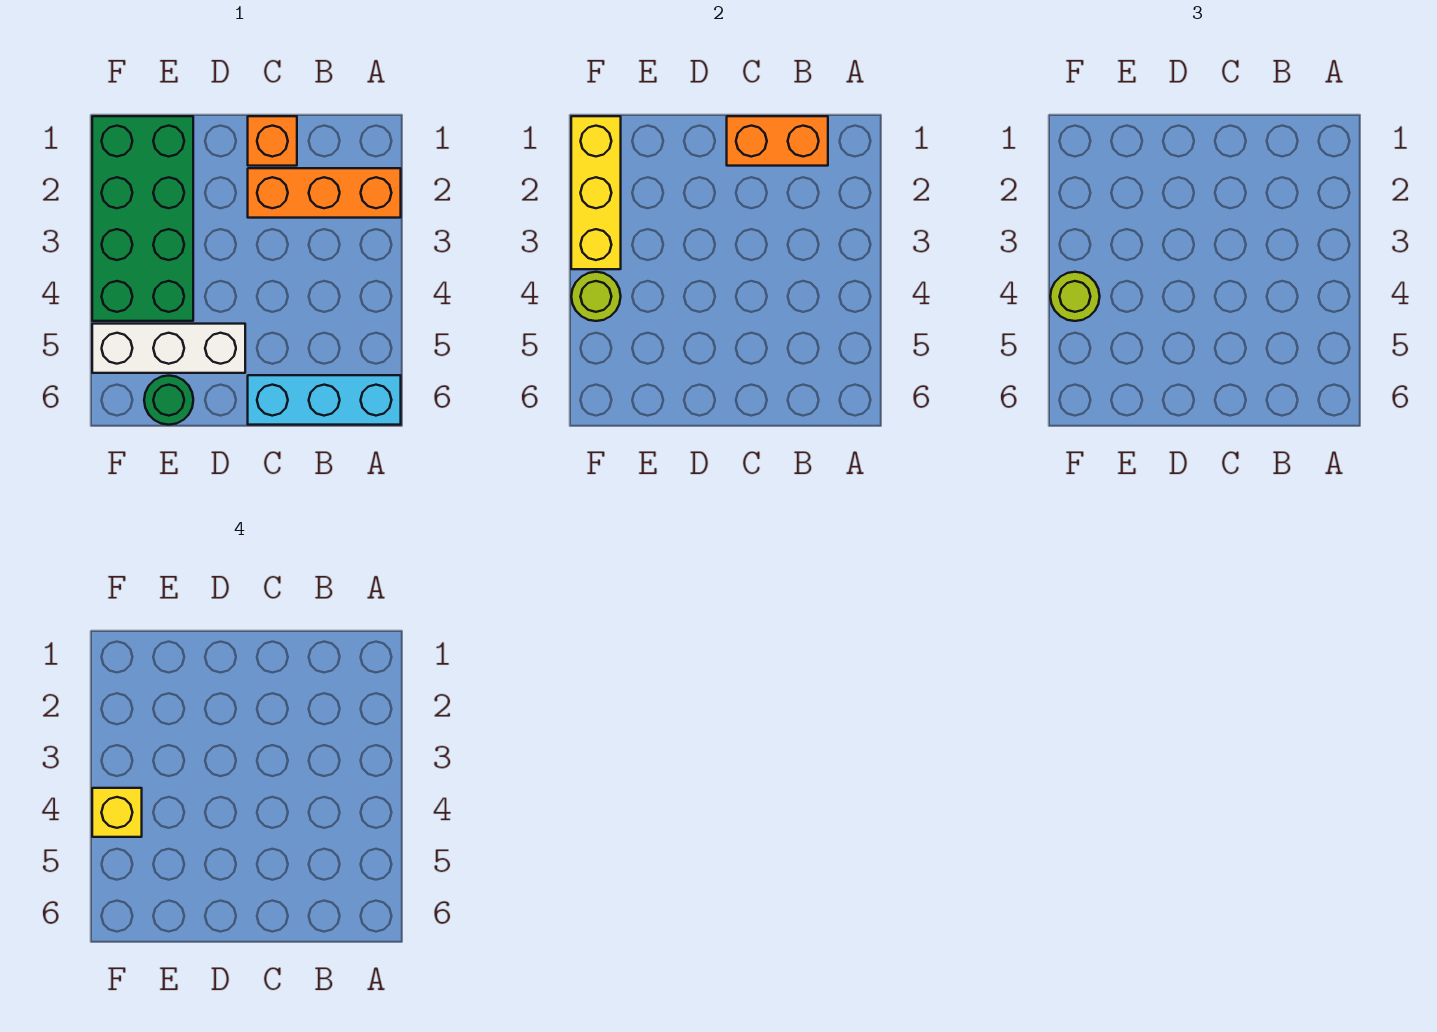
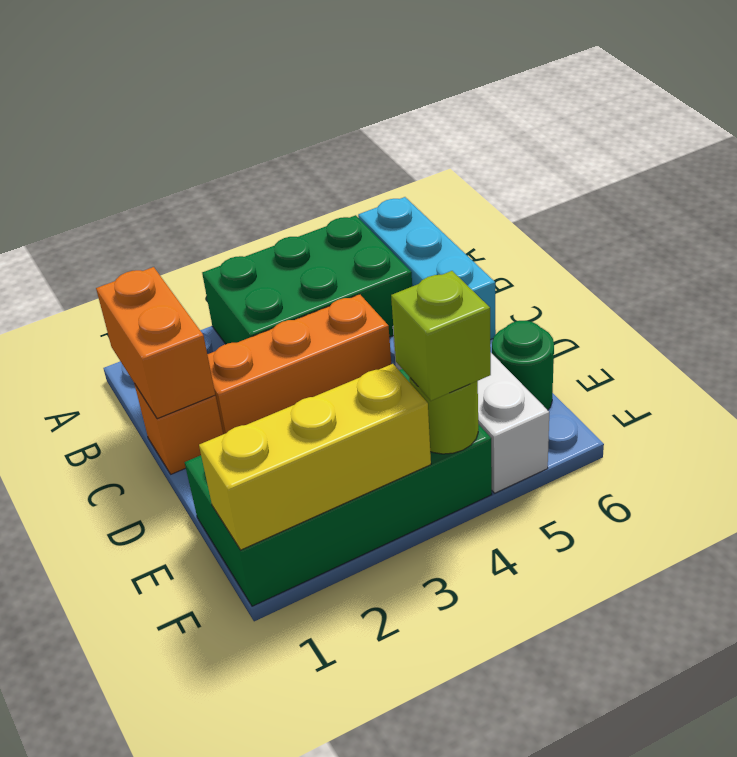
orange brick A2:C2 level 1 -> orange brick C2:C4 level 1
none -> green brick A3:B5 level 1
lime round brick F4 level 3 -> lime brick F4 level 3
yellow brick F4 level 4 -> none

